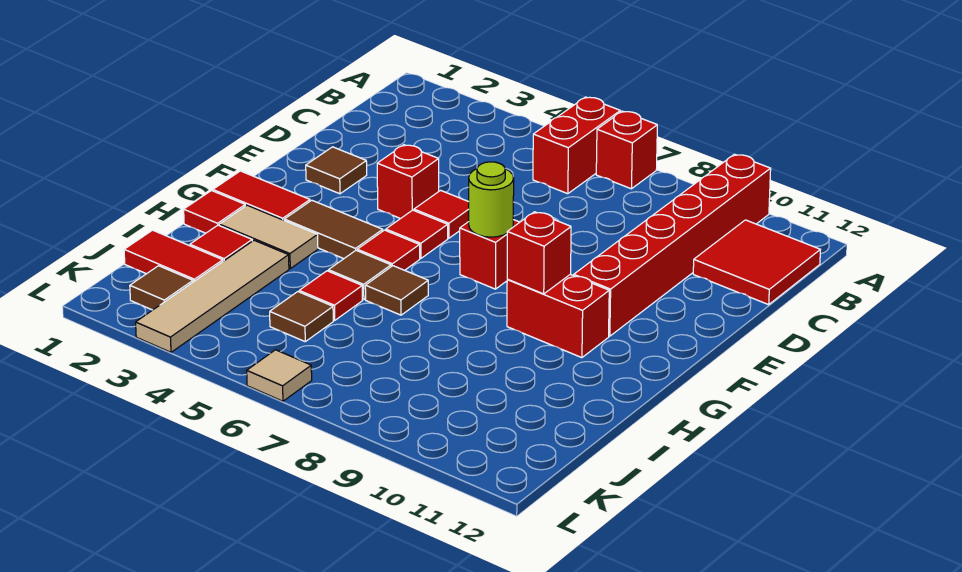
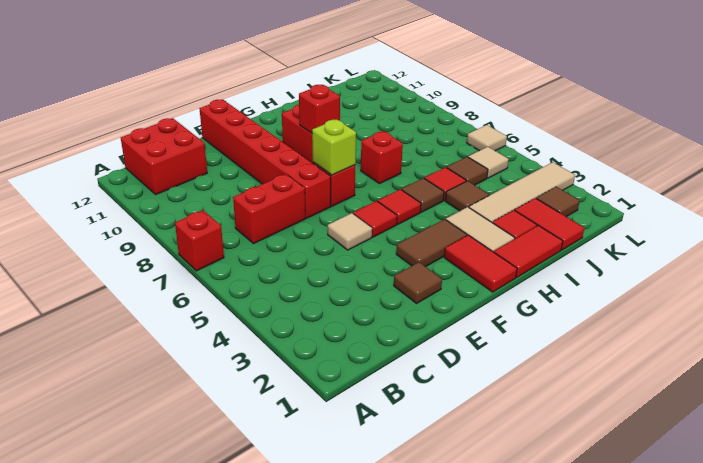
red brick A6:B6 level 1 -> red brick C7:D7 level 1
red brick A10:F10 level 1 -> red brick E7:E12 level 1
red tile B11:C12 level 1 -> red brick B11:C12 level 1
red brick E4 level 1 -> red brick H7 level 1
red tile E5 level 1 -> tan tile E5 level 1
lime round brick F7 level 2 -> lime brick F7 level 2
brown tile G3:G4 level 1 -> brown tile F3:G3 level 1
red tile H1 level 1 -> red tile H1:I1 level 1
brown tile H6 level 1 -> brown tile I4 level 1
none -> tan tile K5 level 1

